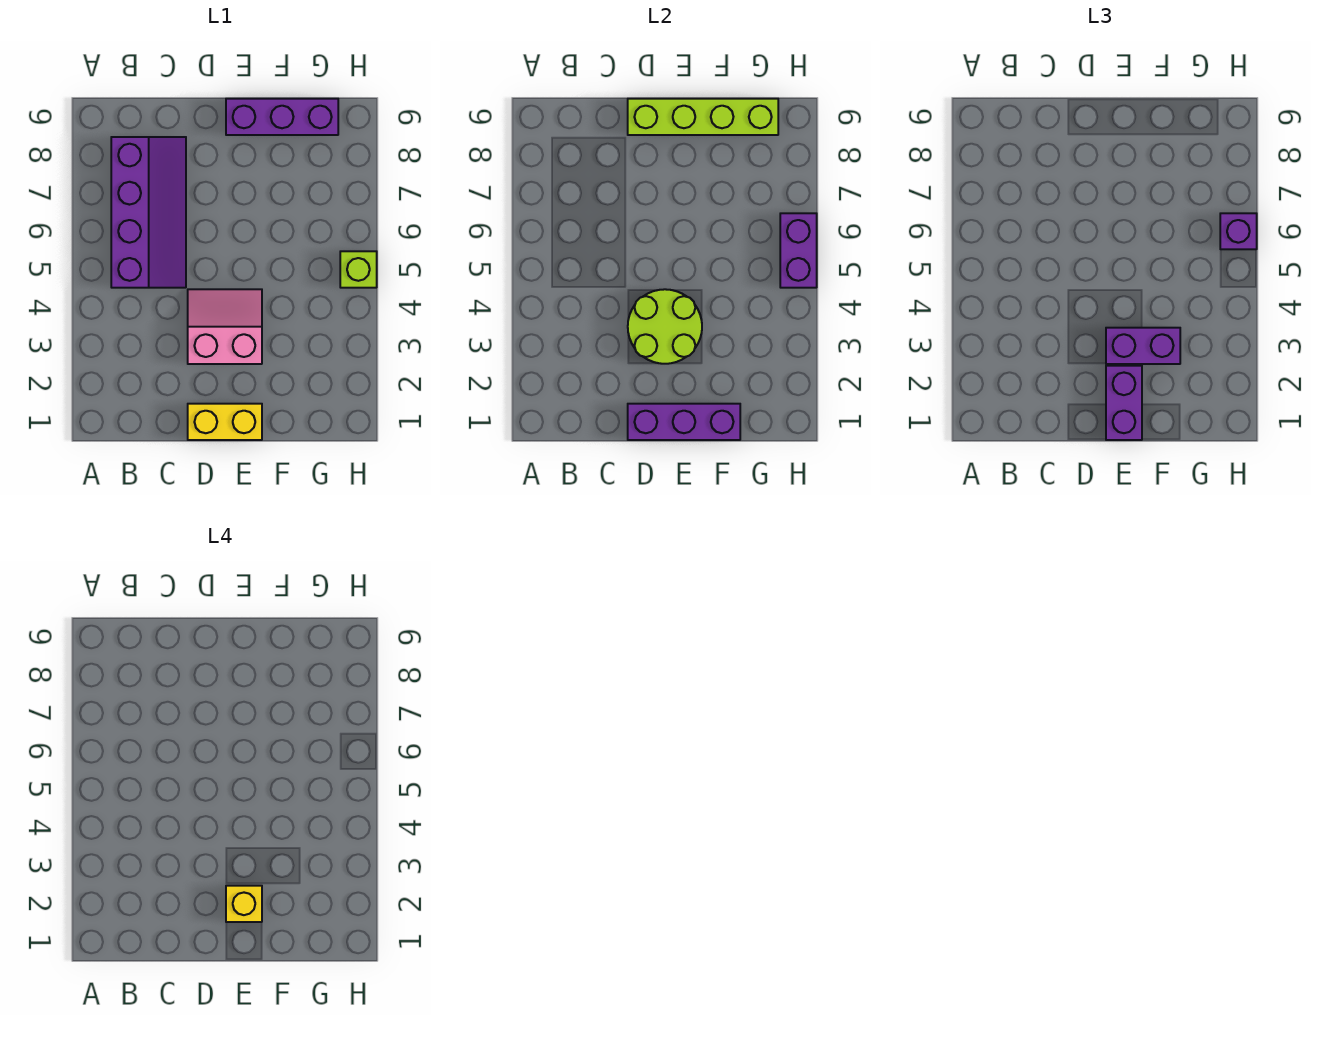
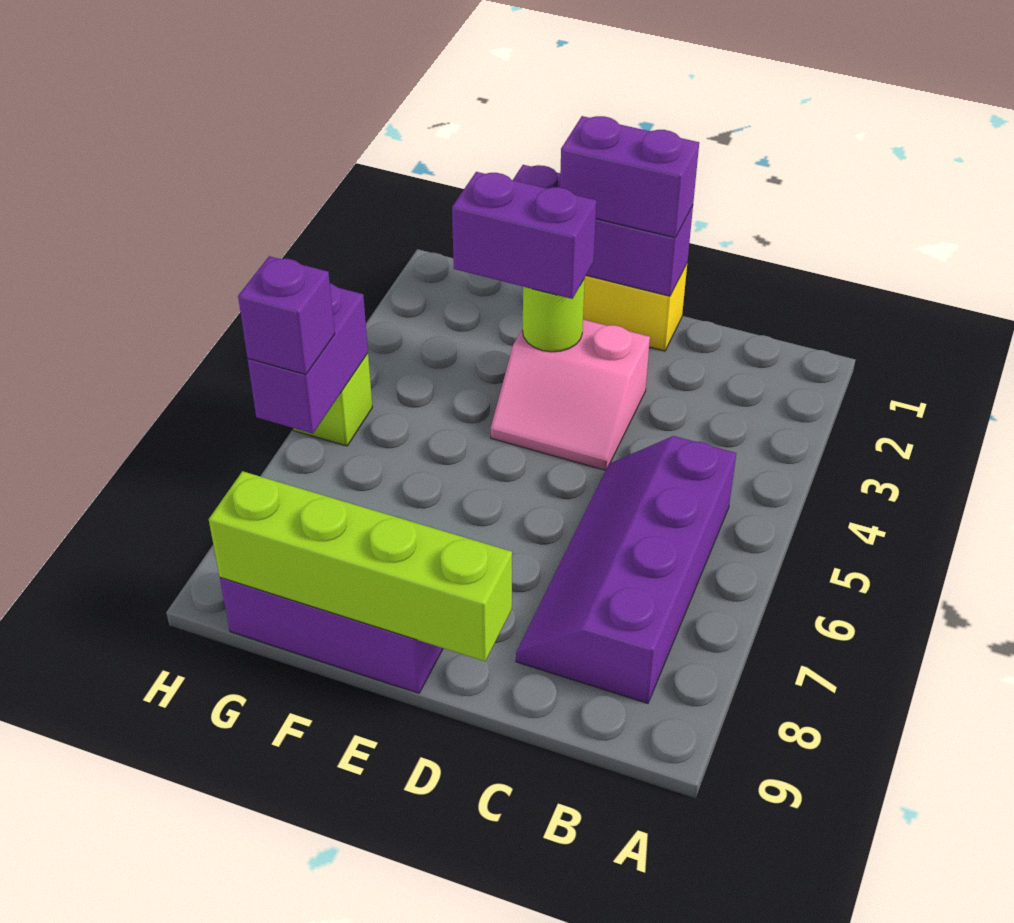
lime round brick D3:E4 level 2 -> lime round brick E3 level 2
purple brick E1:E2 level 3 -> purple brick D1:E1 level 3
yellow brick E2 level 4 -> none

